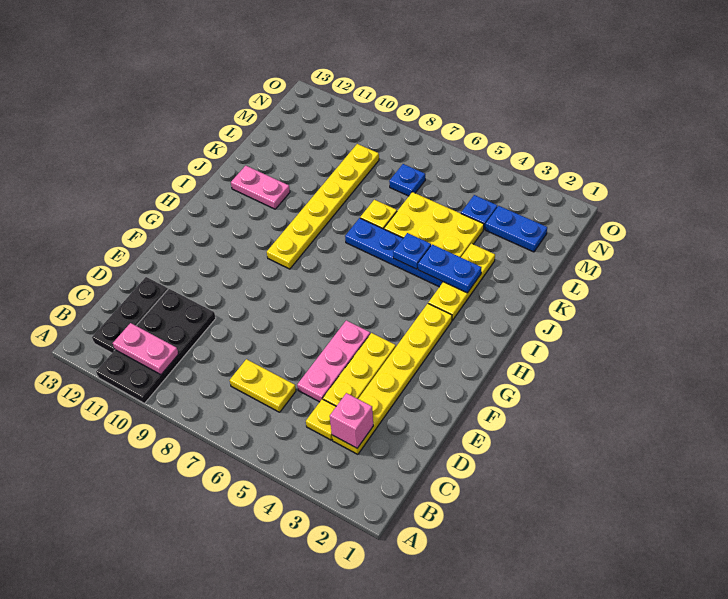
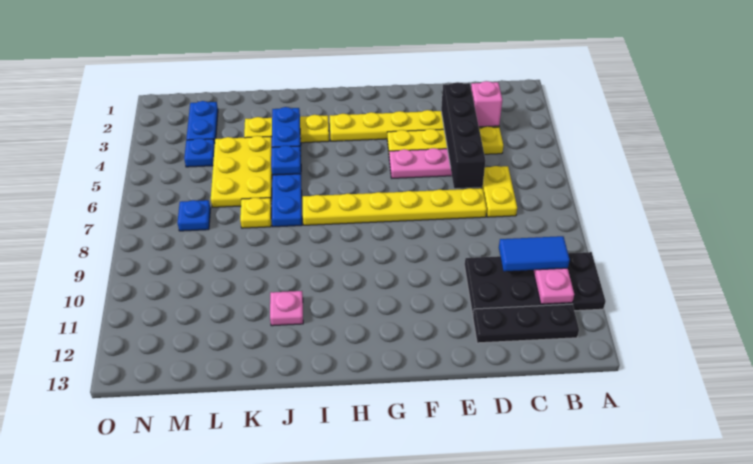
none -> blue tile B10:C10 level 3
none -> black brick D3:D6 level 2
yellow plate H9:M9 level 1 -> yellow plate D7:I7 level 1
pink plate J11:J12 level 1 -> pink plate J11 level 1

